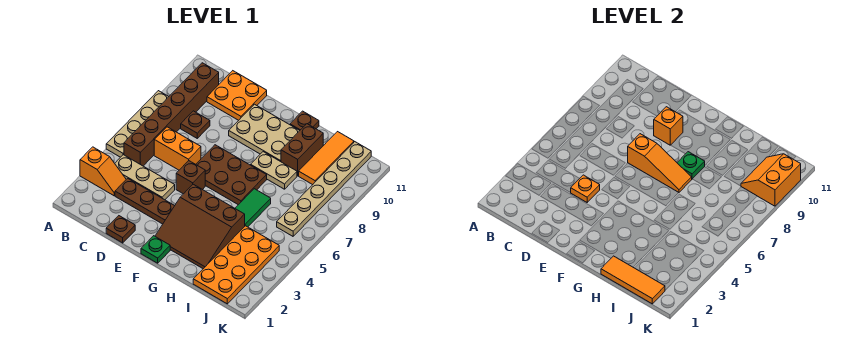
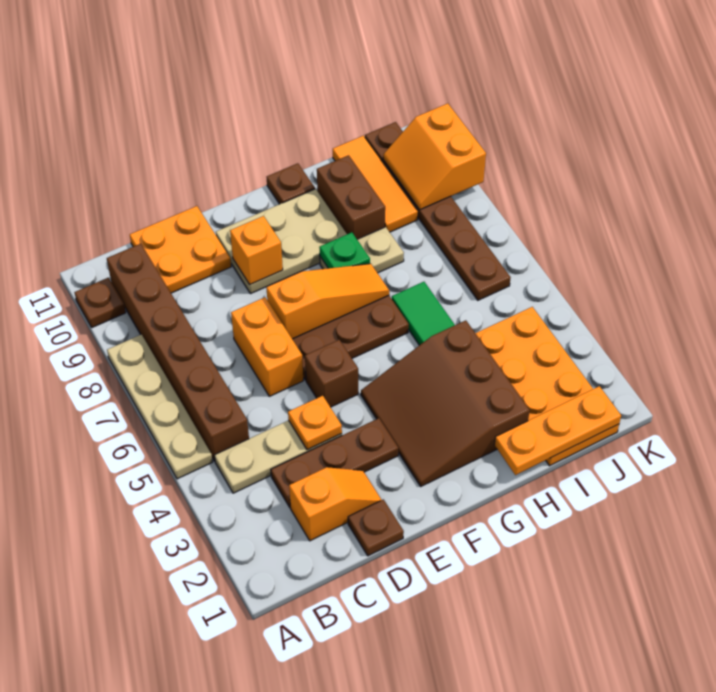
orange slope A3:B3 level 1 top A -> orange slope C2:D2 level 1 top C
orange brick C6:D6 level 1 -> orange brick D6:D7 level 1
brown plate C8 level 1 -> brown plate A10 level 1
green plate F1 level 1 -> none
brown slope F2:H4 level 1 top 4 -> brown slope F2:H4 level 1 top H
orange tile H1:J1 level 2 -> orange plate H1:J1 level 2
tan plate J6:J11 level 1 -> brown plate J6:J11 level 1

